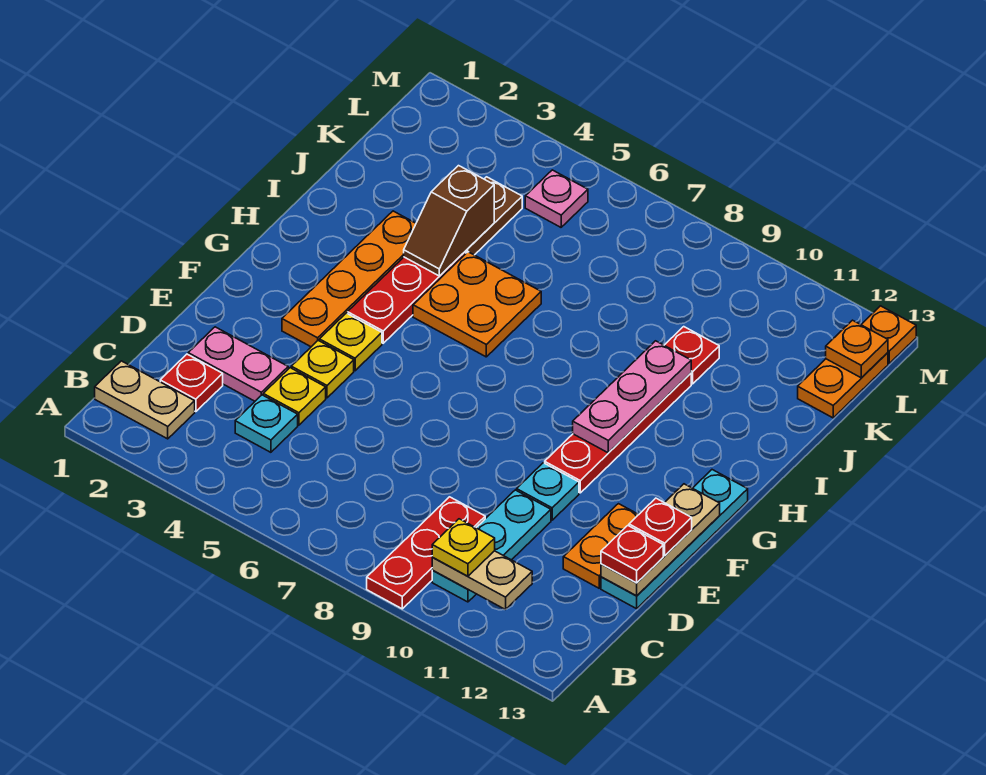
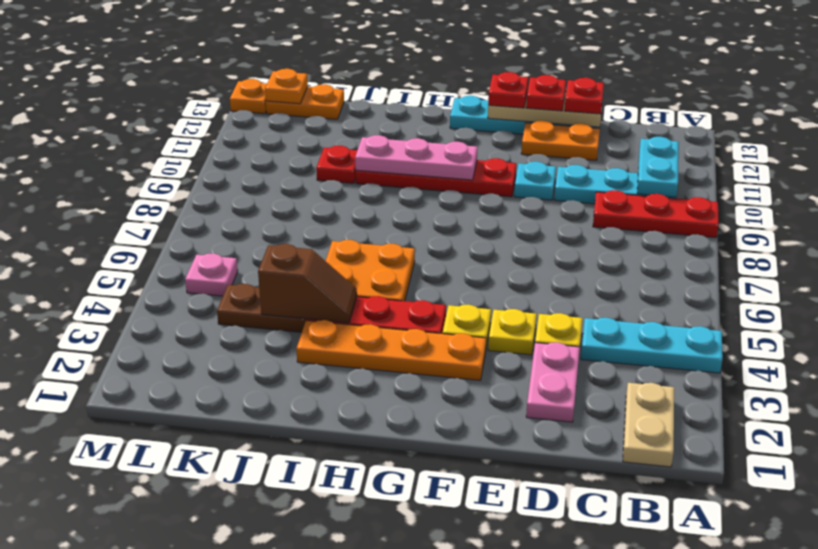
tan plate B10:B11 level 2 -> cyan plate B10:B11 level 2
yellow plate B10 level 3 -> none
red plate C2 level 1 -> red plate F13 level 3
cyan plate C4 level 1 -> cyan plate A4:C4 level 1

